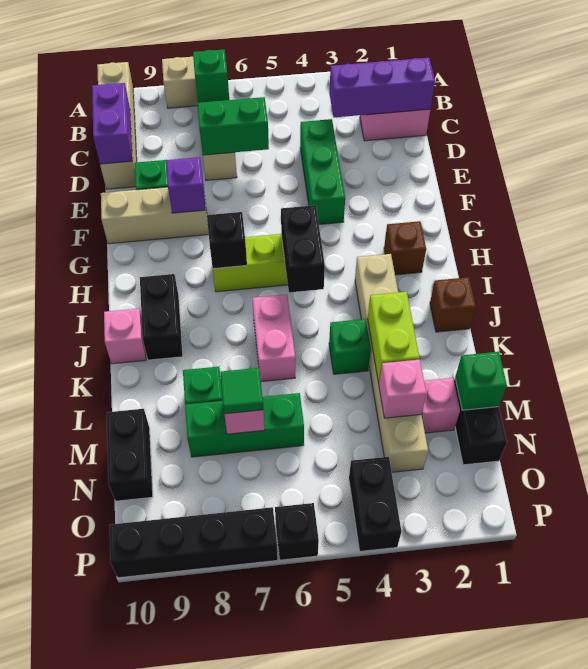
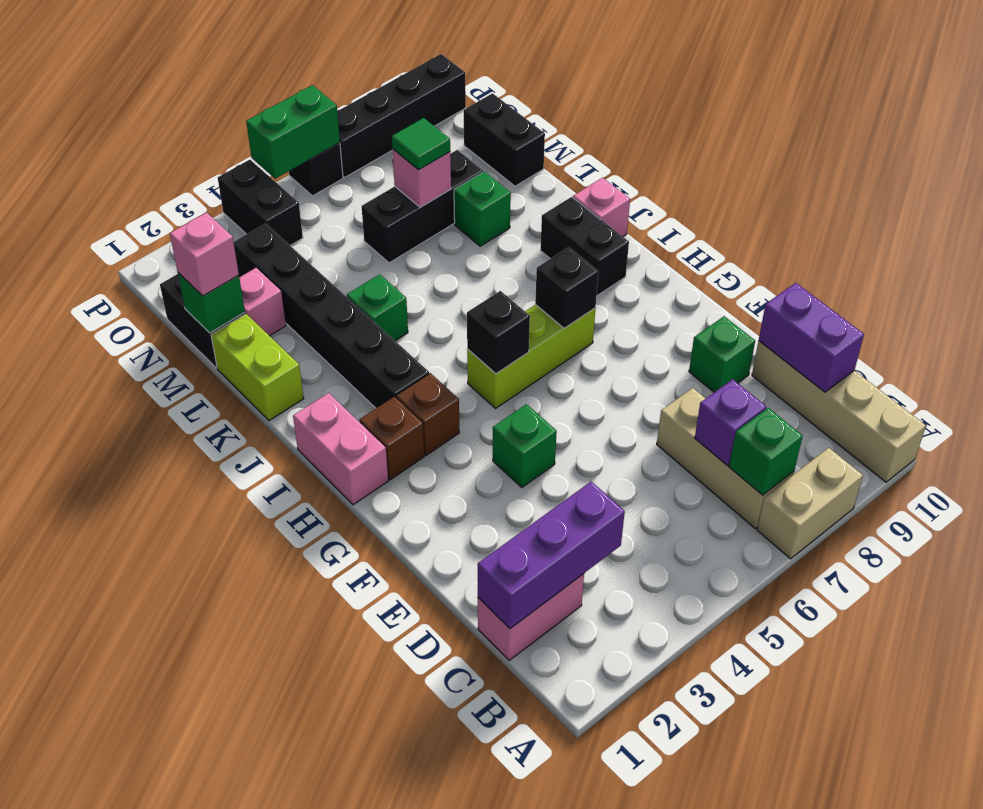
green brick D4:F4 level 1 -> green brick F4 level 1
green brick D6:D7 level 2 -> green brick P5:P6 level 2
tan brick F8:F10 level 1 -> none
purple brick F8 level 2 -> purple brick C7 level 2
black brick H5:I5 level 2 -> black brick H5 level 2
tan brick I3:N3 level 1 -> black brick I3:N3 level 1
brown brick J1 level 1 -> brown brick H3 level 1
pink brick J6:K6 level 1 -> pink brick H1:I1 level 1
lime brick K3:L3 level 2 -> lime brick K1:L1 level 1
pink brick M3 level 2 -> pink brick M1 level 3
green brick M6:M8 level 1 -> black brick M6:M8 level 1

